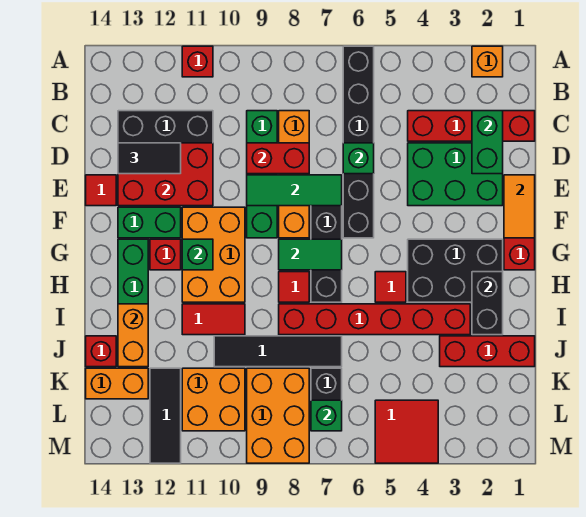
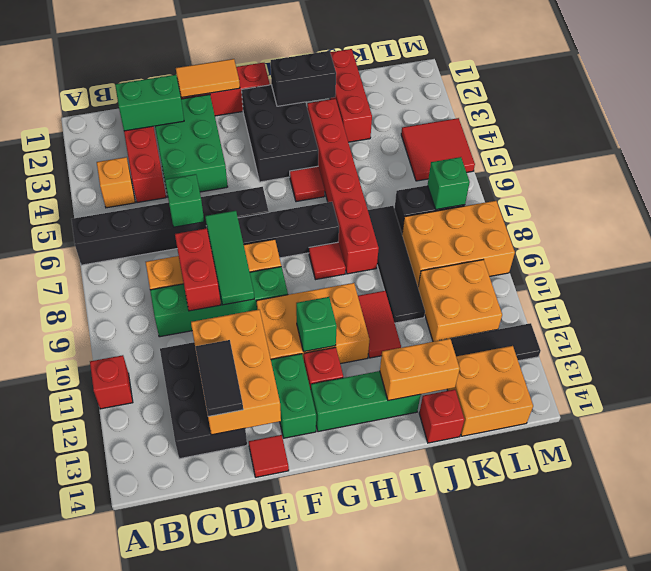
orange brick A2 level 1 -> orange brick B4 level 1
red brick D11:E13 level 2 -> orange brick D11:E13 level 2
green tile G7:G8 level 2 -> none
orange brick K13:K14 level 1 -> orange brick K13:L14 level 1

